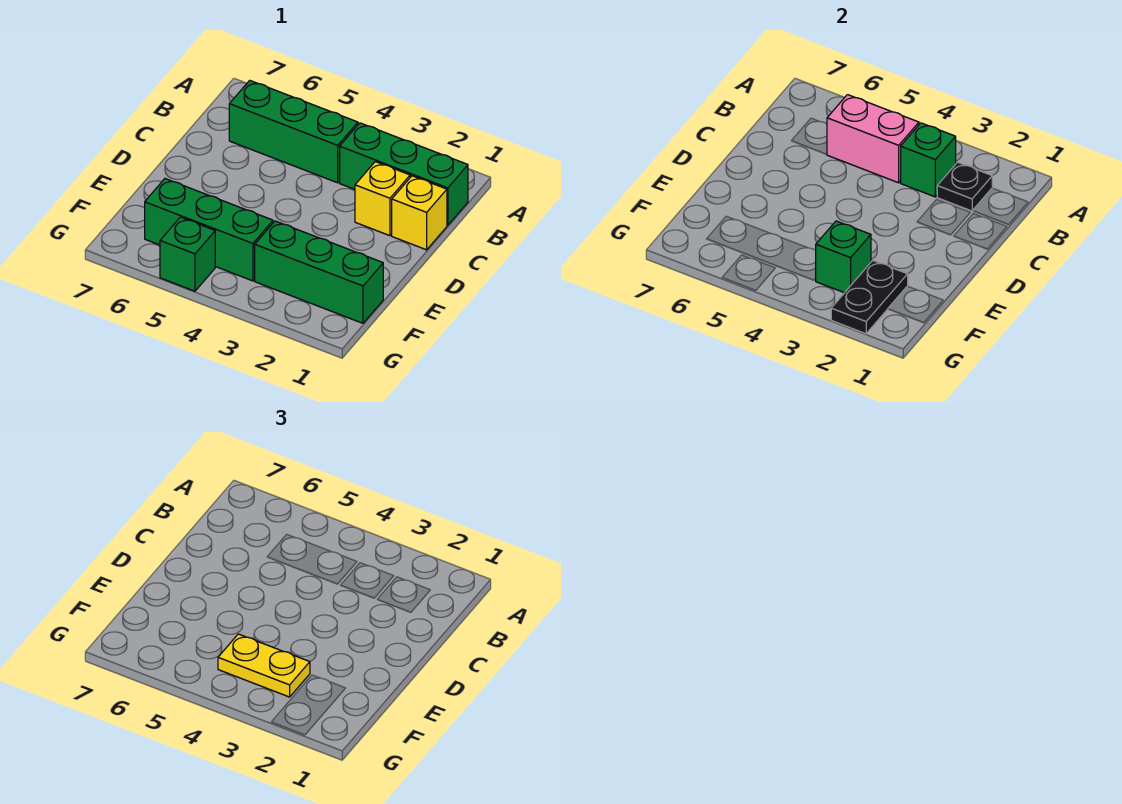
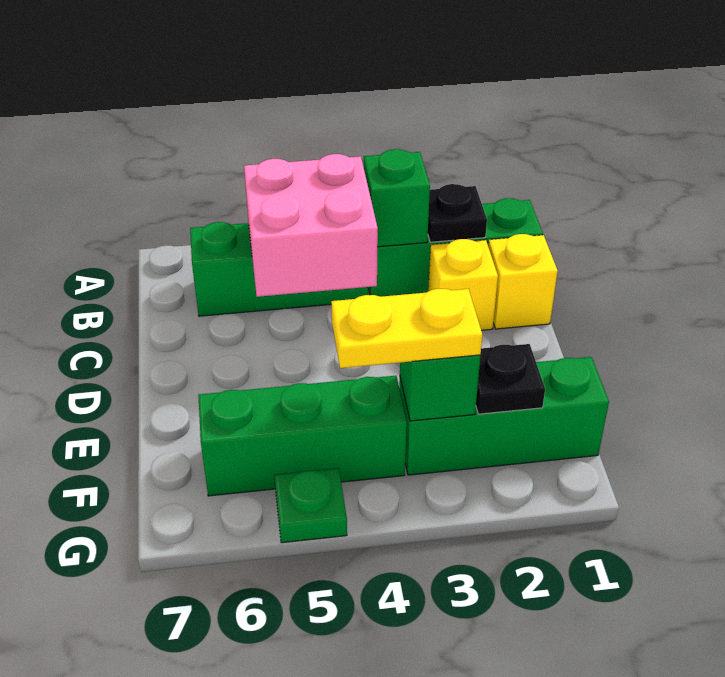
pink brick B4:B5 level 2 -> pink brick B4:C5 level 2
black plate F2:G2 level 2 -> black plate F2 level 2
green brick G5 level 1 -> green plate G5 level 1

